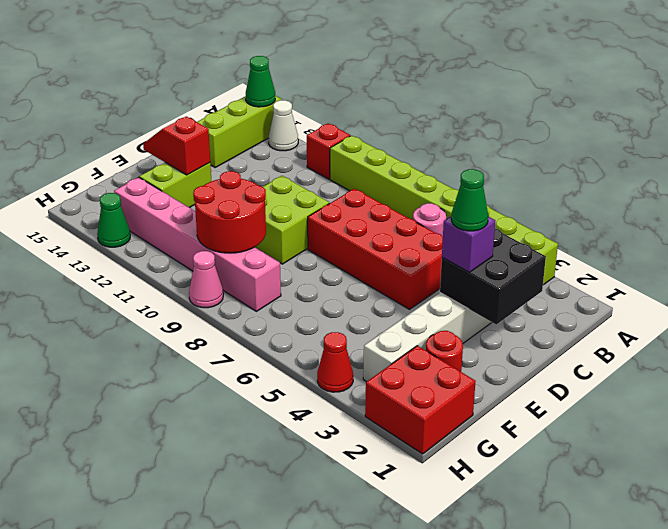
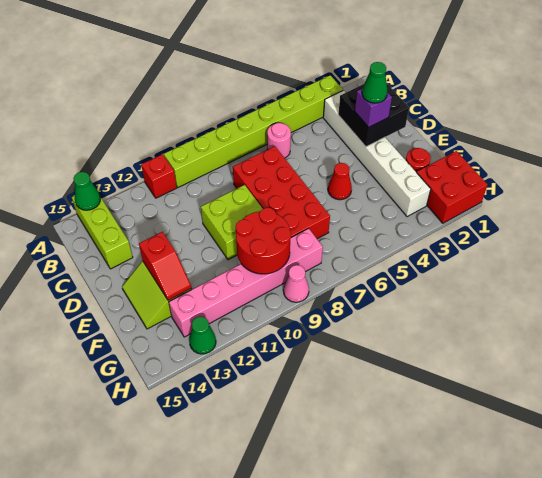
white cone A13 level 1 -> none
red brick C5:D8 level 1 -> red brick C7:F8 level 1
red slope E13:E14 level 2 top 13 -> red slope E13:F13 level 2 top E
red cone H4 level 1 -> red cone E5 level 1

